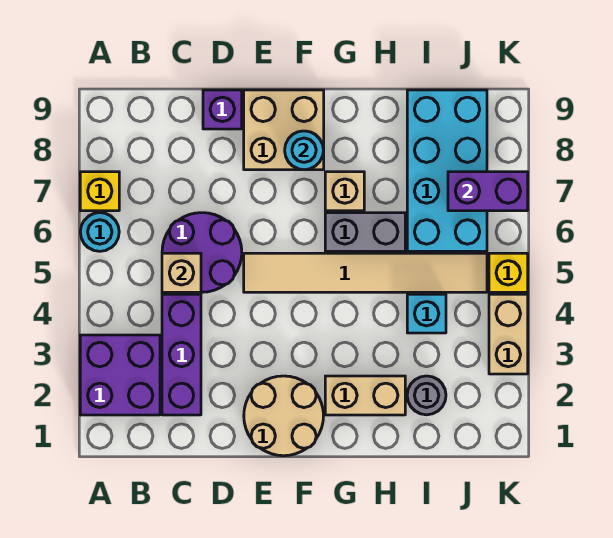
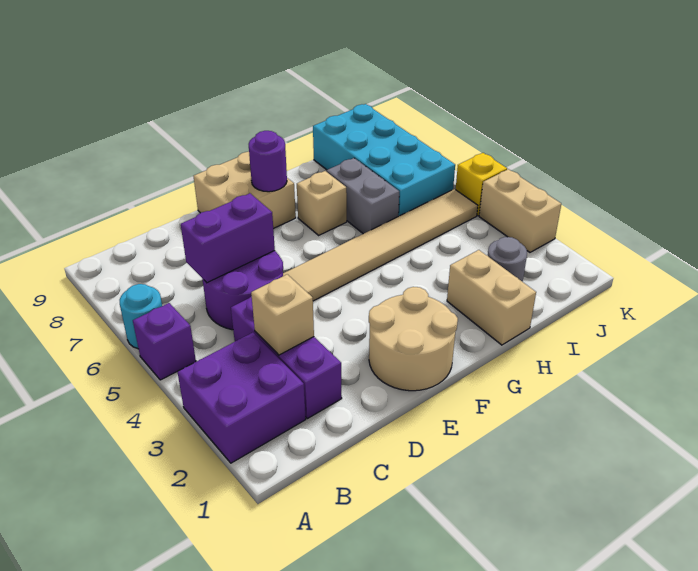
yellow brick A7 level 1 -> none
tan brick C5 level 2 -> tan brick C3 level 2
purple brick D9 level 1 -> purple brick A5 level 1
cyan round brick F8 level 2 -> purple round brick F8 level 2
tan brick G2:H2 level 1 -> tan brick H1:H2 level 1
grey brick G6:H6 level 1 -> grey brick H6:H7 level 1
cyan brick I4 level 1 -> none
purple brick J7:K7 level 2 -> purple brick C6:D6 level 2

